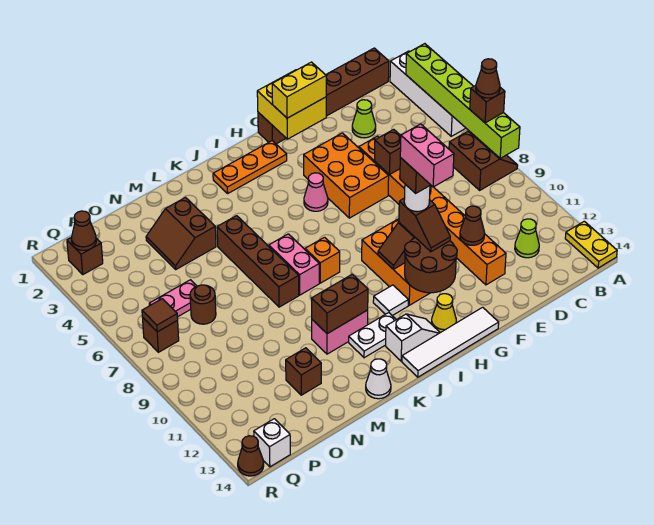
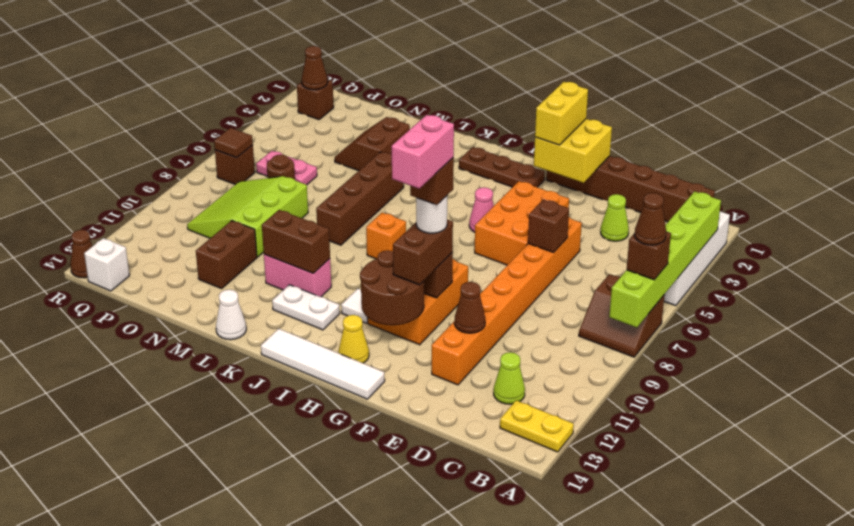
brown slope A7:B8 level 1 top B -> brown slope A7:B8 level 1 top 7
yellow plate A13:A14 level 1 -> yellow plate A13:B13 level 1
yellow brick F2:G2 level 3 -> yellow brick G1:G2 level 3
brown slope G10:G11 level 3 top 10 -> brown brick G10:G11 level 3
orange plate H2:J2 level 1 -> brown plate H2:J2 level 1
white slope I13:J13 level 1 top J -> none
pink brick K7:K8 level 1 -> none
none -> lime slope N8:P10 level 1 top N
brown brick N12 level 1 -> brown brick N11:N12 level 1

